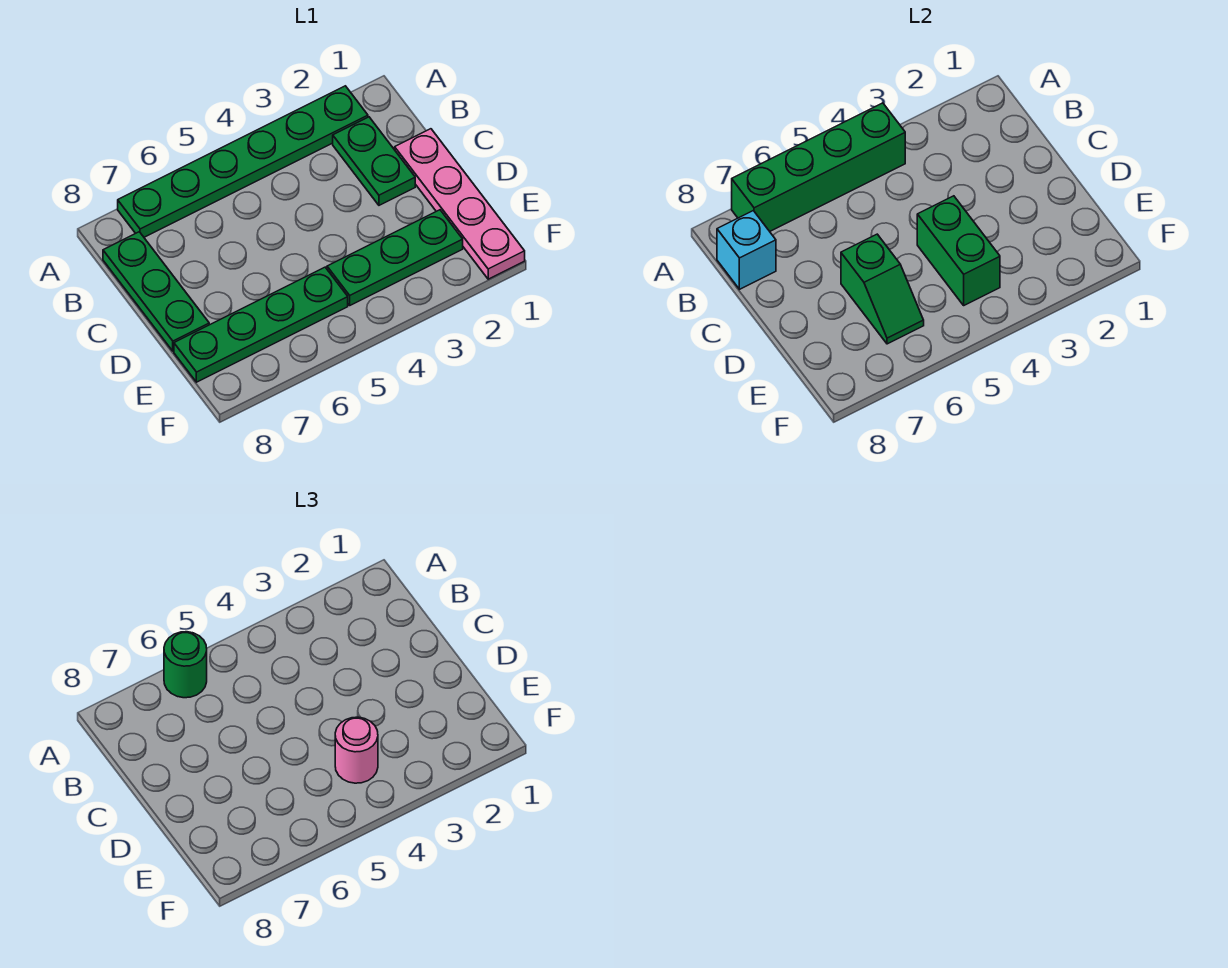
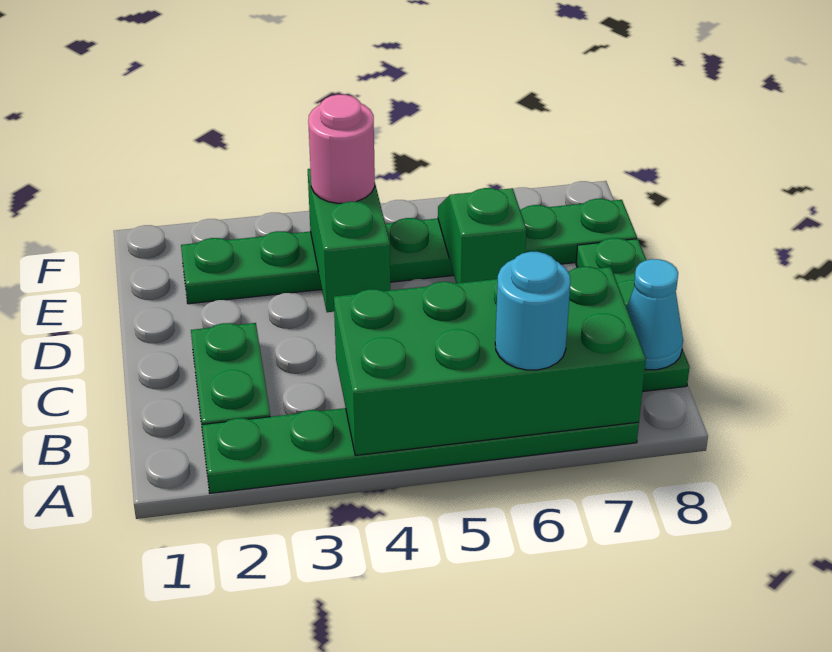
green brick A4:A7 level 2 -> green brick A4:B7 level 2
green round brick A6 level 3 -> cyan round brick A6 level 3
cyan brick B8 level 2 -> cyan cone B8 level 2
pink plate C1:F1 level 1 -> none

